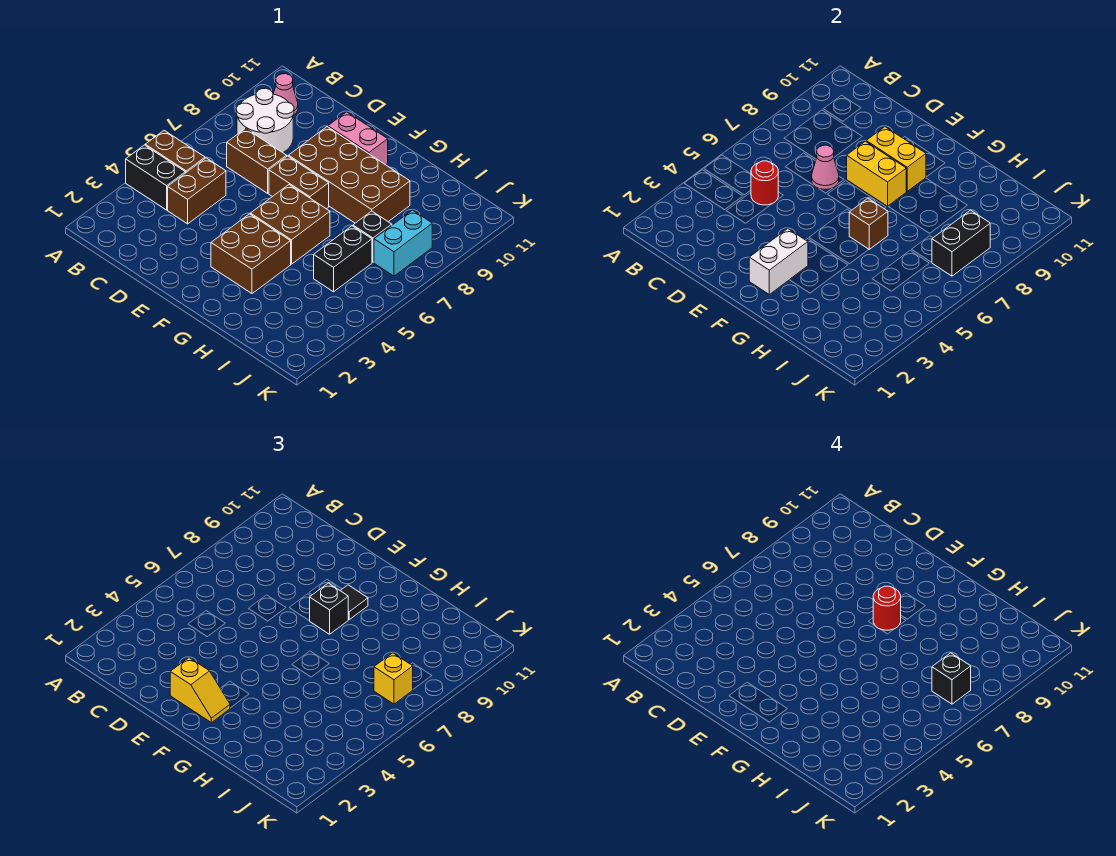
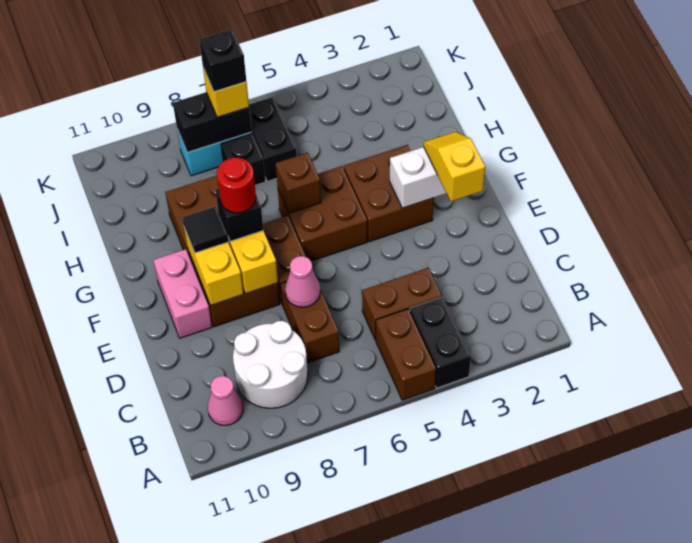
red round brick C5 level 2 -> none
black brick I5:I6 level 1 -> black brick I6:J6 level 1

